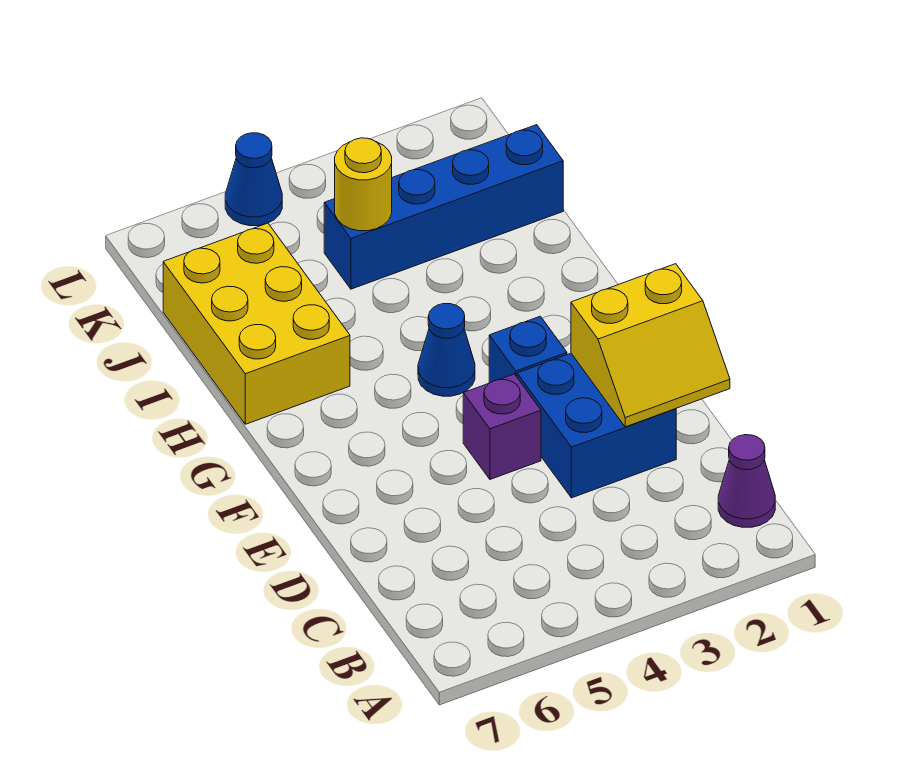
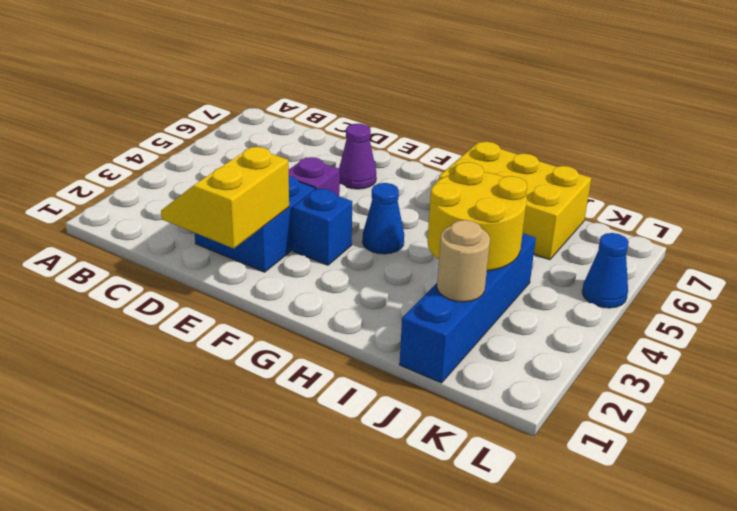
purple cone B1 level 1 -> purple cone E6 level 1
none -> tan round brick J2 level 2
yellow round brick J4 level 2 -> yellow round brick I3:J4 level 2

